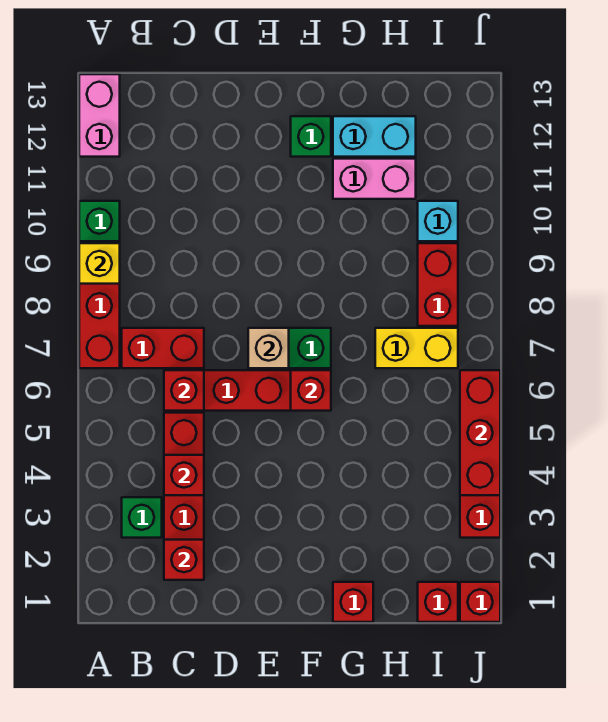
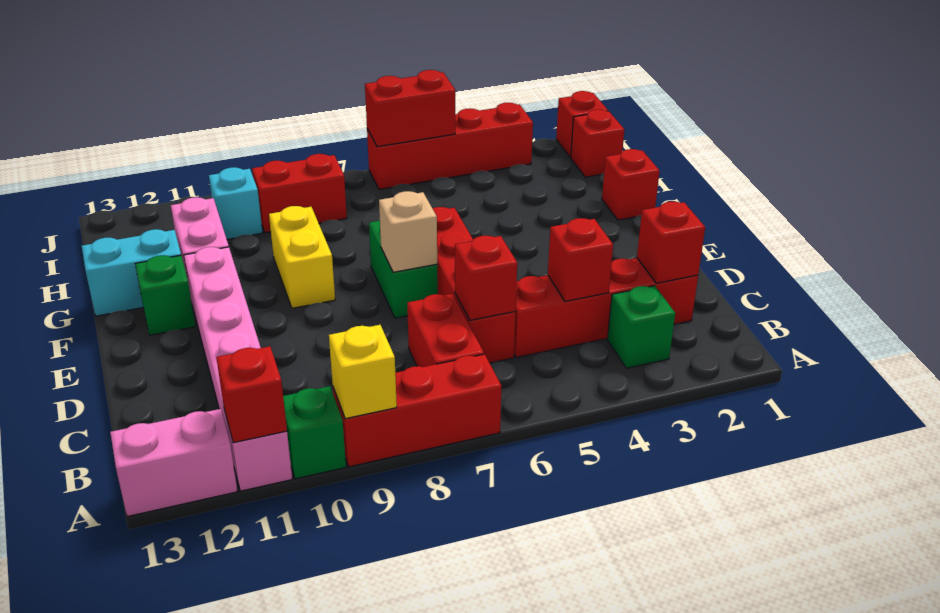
none -> pink brick A11:F11 level 1
red brick F6 level 2 -> red brick A11 level 2
cyan brick G12:H12 level 1 -> cyan brick G12:G13 level 1
yellow brick H7:I7 level 1 -> yellow brick F9:G9 level 1
red brick J4:J6 level 2 -> red brick J5:J6 level 2

